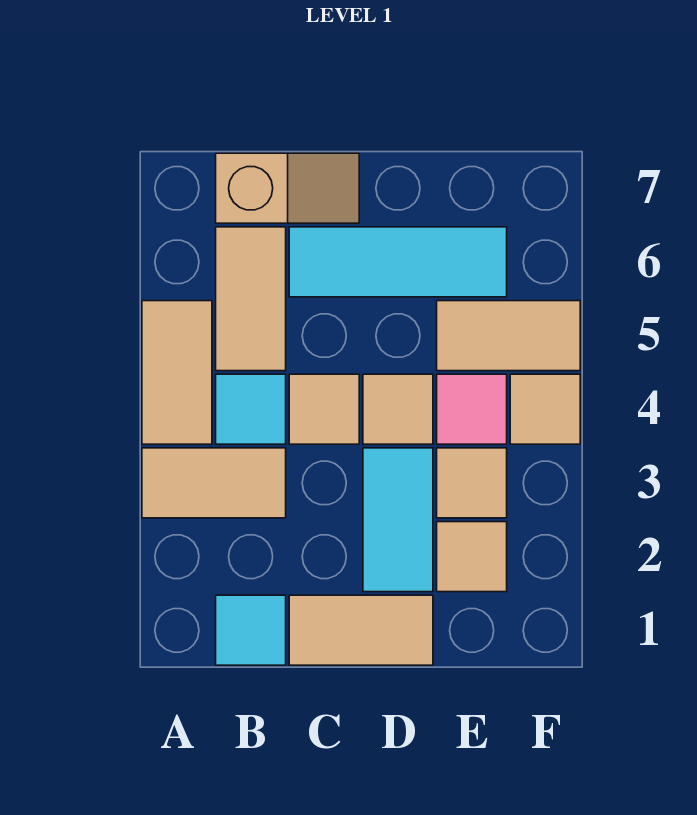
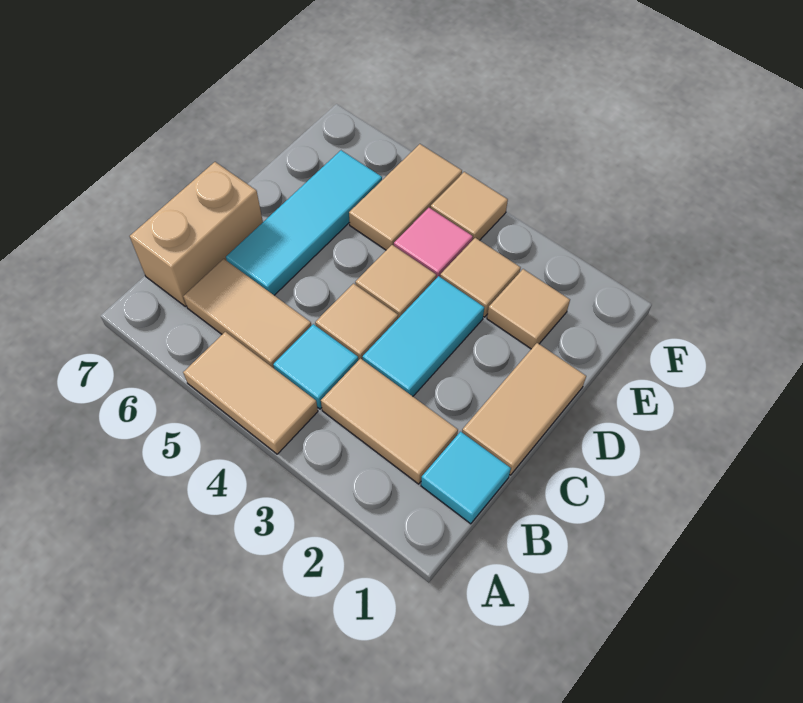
tan tile A3:B3 level 1 -> tan tile B2:B3 level 1
tan slope B7:C7 level 1 top B -> tan brick B7:C7 level 1
cyan tile D2:D3 level 1 -> cyan tile C3:D3 level 1

